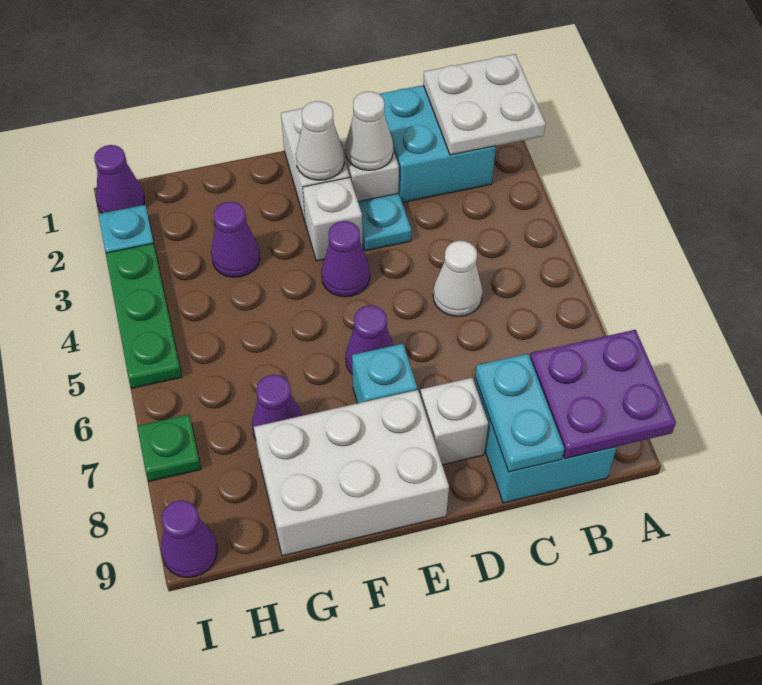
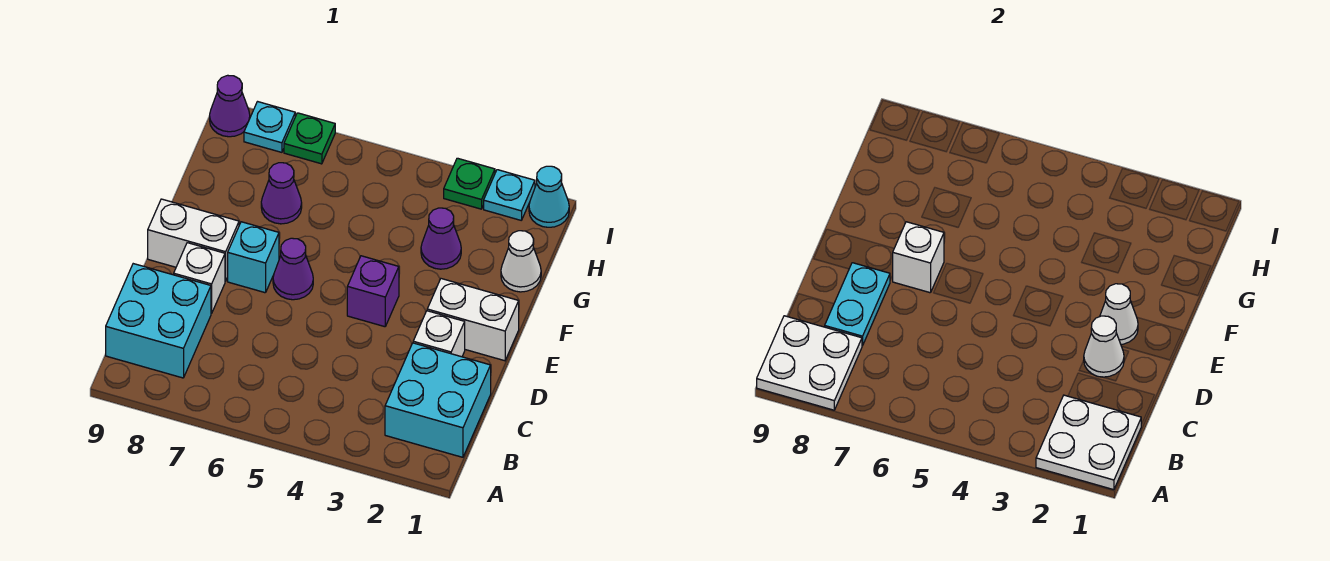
purple plate A8:B9 level 2 -> white plate A8:B9 level 2
white cone C5 level 1 -> white cone G1 level 1
cyan plate C8:C9 level 2 -> cyan plate C8:D8 level 2
cyan plate D3 level 1 -> cyan plate I8 level 1
white brick E3 level 1 -> white brick E7 level 2
purple cone E4 level 1 -> purple brick E4 level 1
white brick E8:G9 level 1 -> white brick E8:E9 level 1
purple cone I1 level 1 -> cyan cone I1 level 1
green plate I3:I5 level 1 -> green plate I3 level 1

